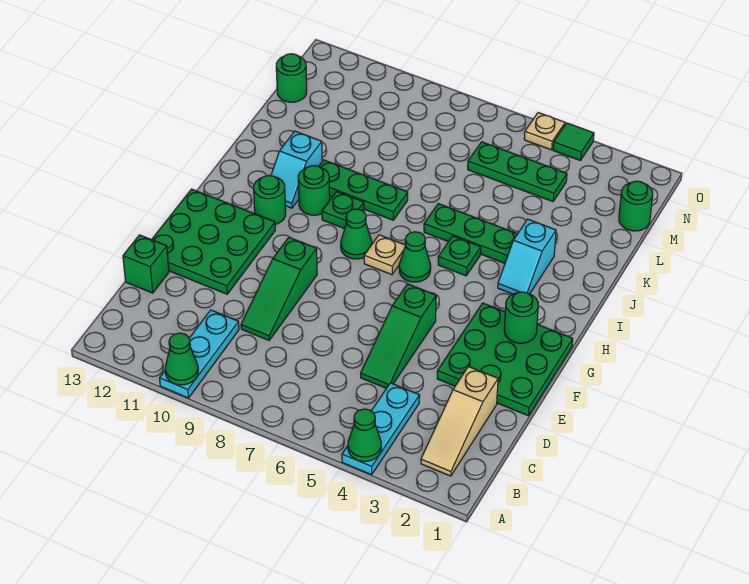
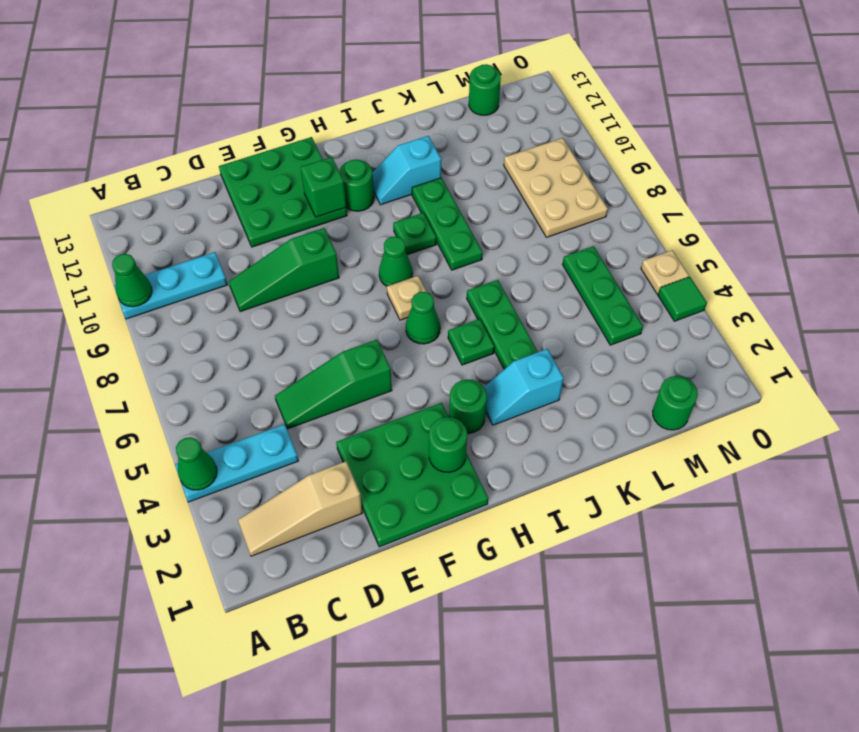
green brick D13 level 1 -> green brick G11 level 2
green round brick I10 level 1 -> green round brick H3 level 1
none -> tan plate M8:N10 level 1

